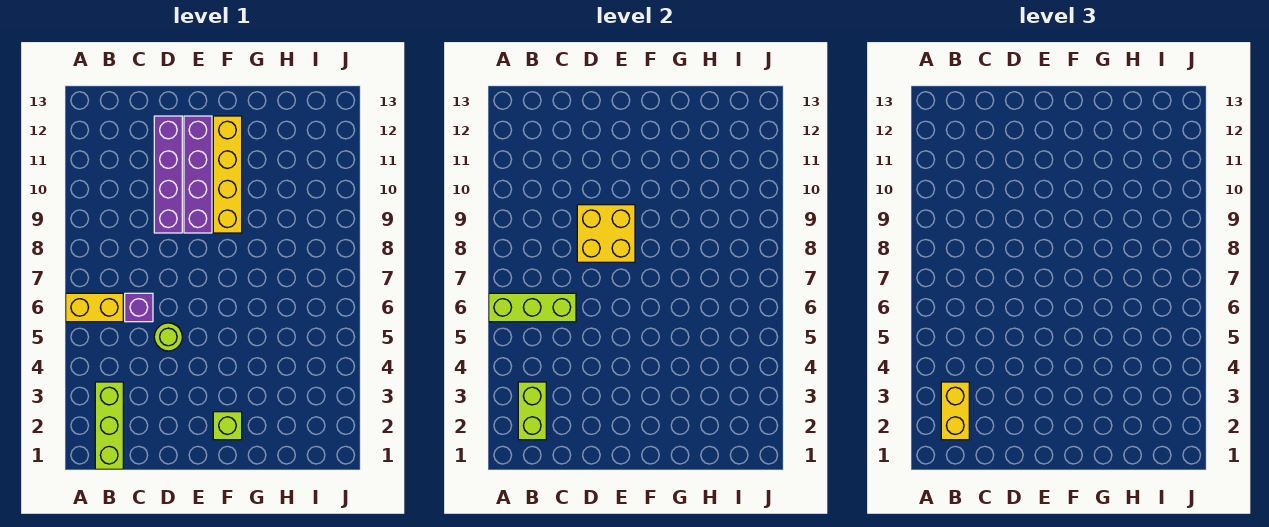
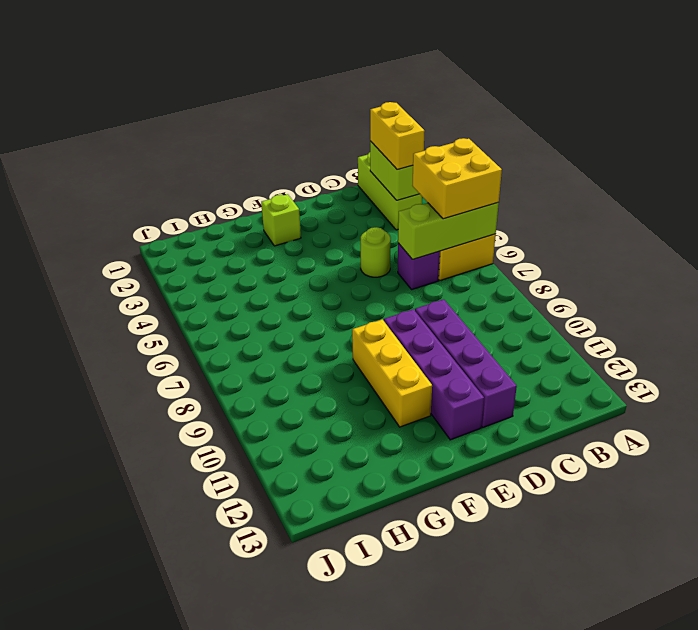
yellow brick D8:E9 level 2 -> yellow brick A5:B6 level 3
yellow brick F9:F12 level 1 -> yellow brick F9:F11 level 1

